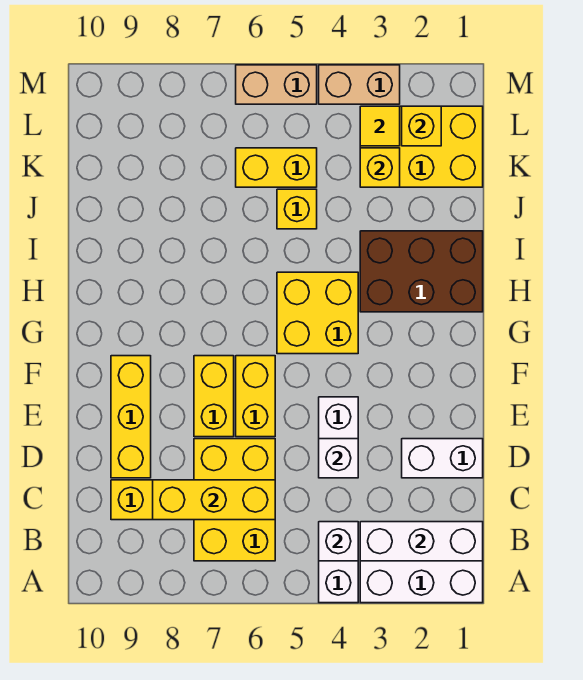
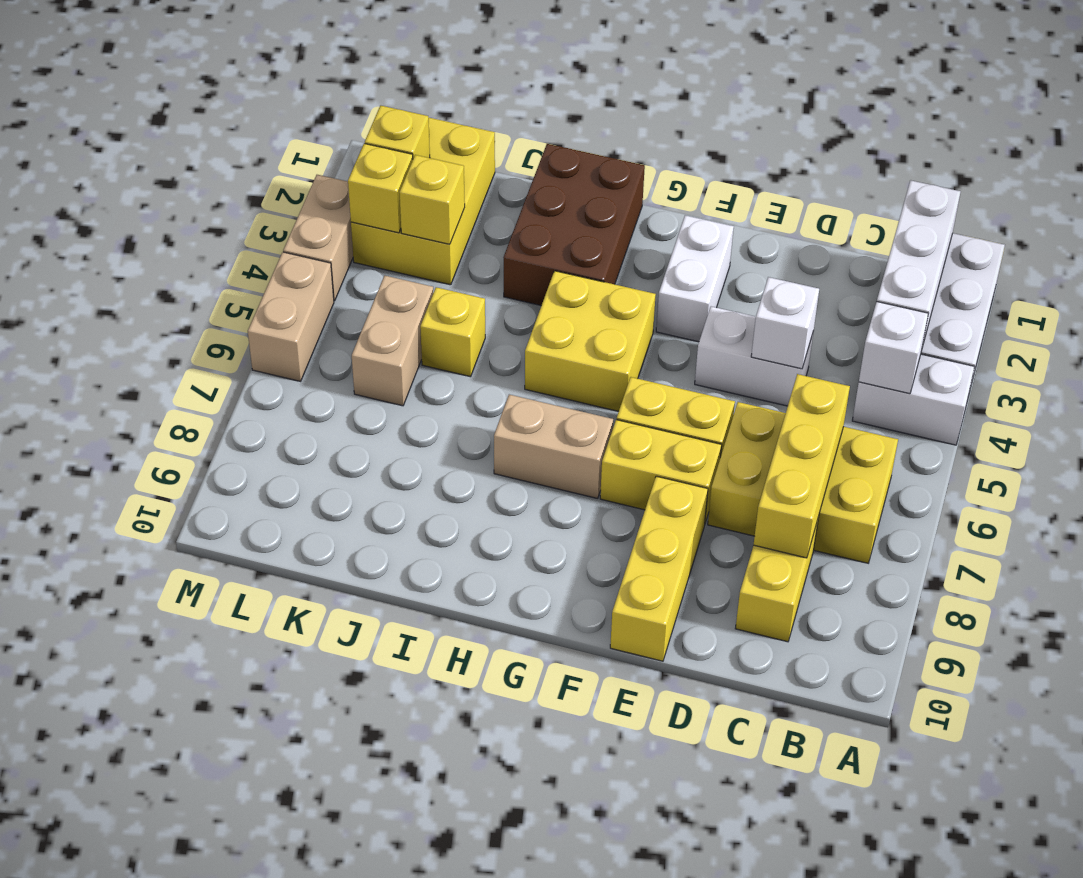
white brick D1:D2 level 1 -> white brick F2:F3 level 1
yellow brick D9:F9 level 1 -> yellow brick E8:E10 level 1
none -> tan brick G7:H7 level 1
yellow brick K5:K6 level 1 -> tan brick K5:K6 level 1
yellow tile L3 level 2 -> yellow brick L3 level 2

